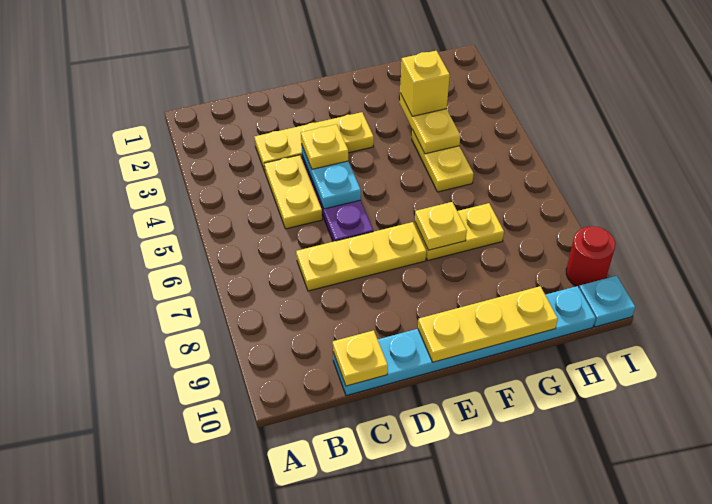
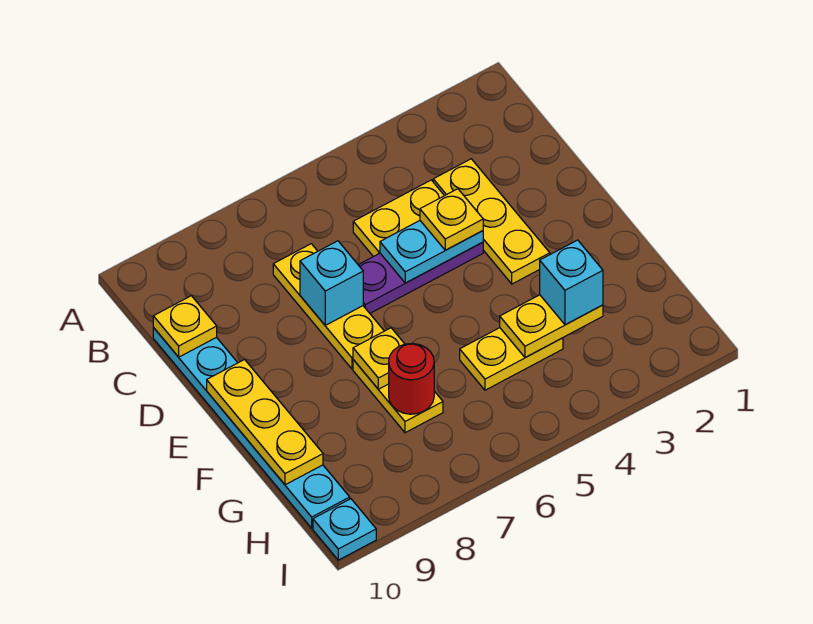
none -> cyan brick D7 level 2
yellow brick G3 level 3 -> cyan brick G3 level 3
red round brick I9 level 1 -> red round brick G7 level 2

